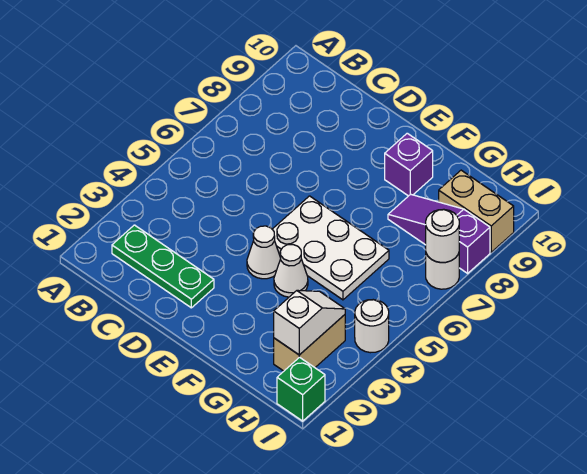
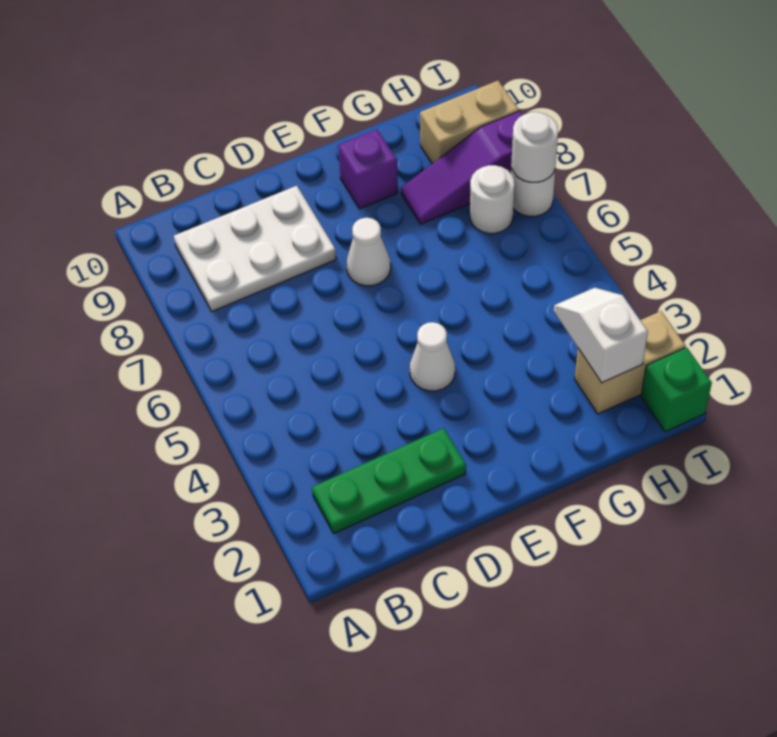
white plate E5:G6 level 1 -> white plate B8:D9 level 1
white cone F4 level 1 -> white cone E7 level 1
tan brick H2:H3 level 1 -> tan brick H2:I2 level 1
white round brick I4 level 1 -> white round brick H7 level 1

